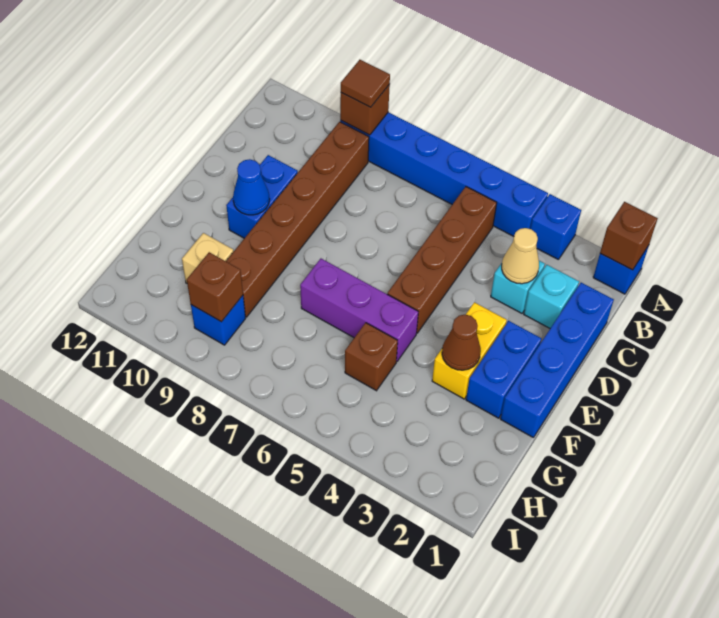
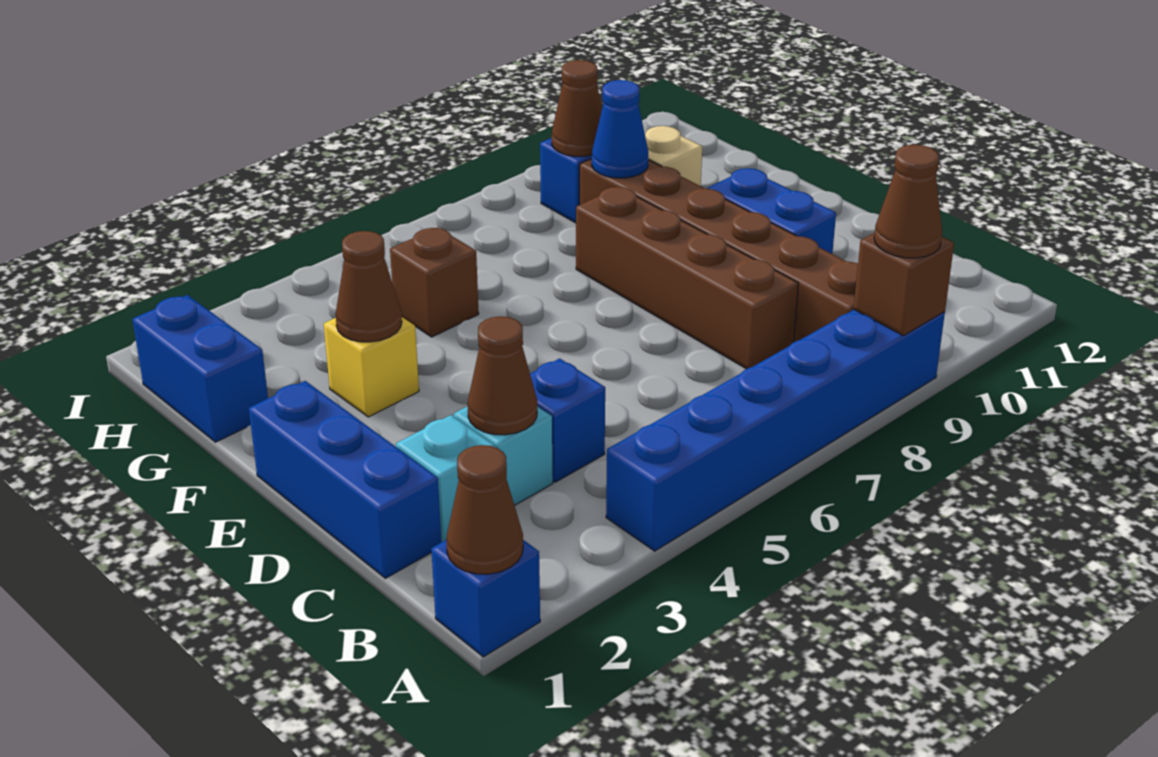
brown brick A1 level 2 -> brown cone A1 level 2
blue brick A3 level 1 -> blue brick C4 level 1
brown tile A9 level 3 -> brown cone A9 level 3
brown brick B5:E5 level 1 -> brown brick C8:F8 level 1
blue brick C1:F1 level 1 -> blue brick C1:E1 level 1
tan cone C3 level 2 -> brown cone C3 level 2
blue brick E2:F2 level 1 -> blue brick G1:H1 level 1
yellow brick E3:F3 level 1 -> yellow brick F3 level 1
blue cone E10 level 2 -> blue cone G9 level 2
purple brick F5:F7 level 1 -> none
brown brick H9 level 2 -> brown cone H9 level 2

